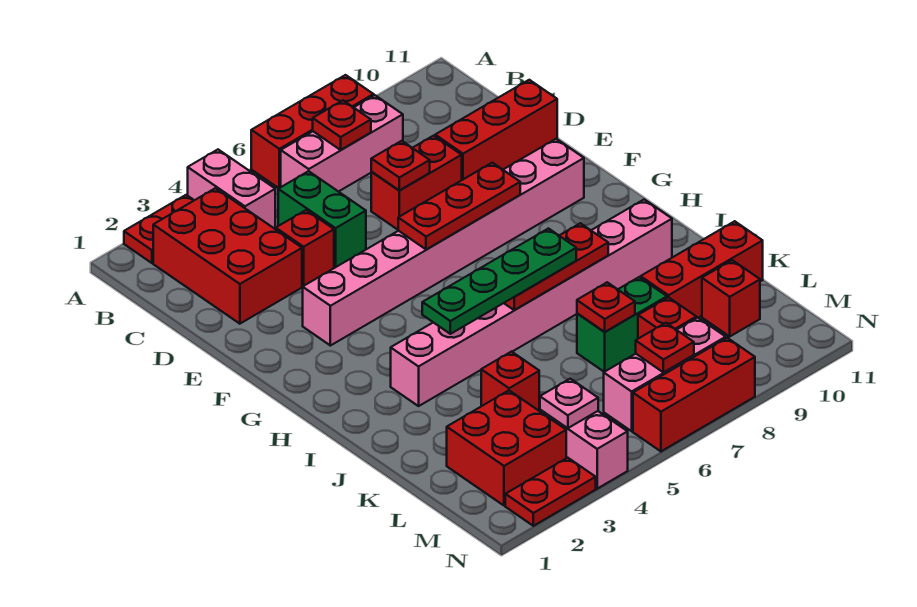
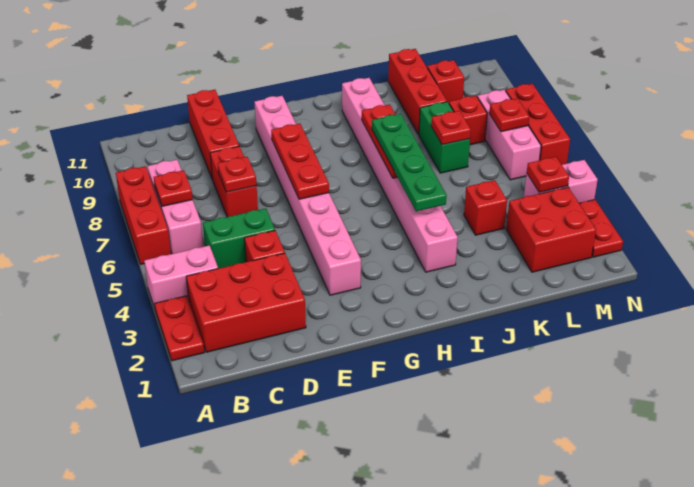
pink plate M4 level 2 -> red plate M4 level 2

